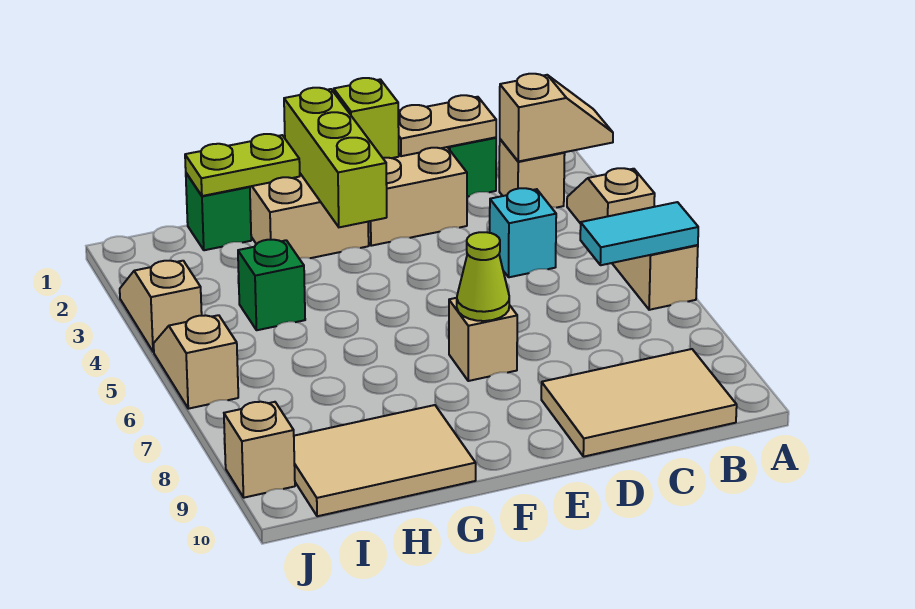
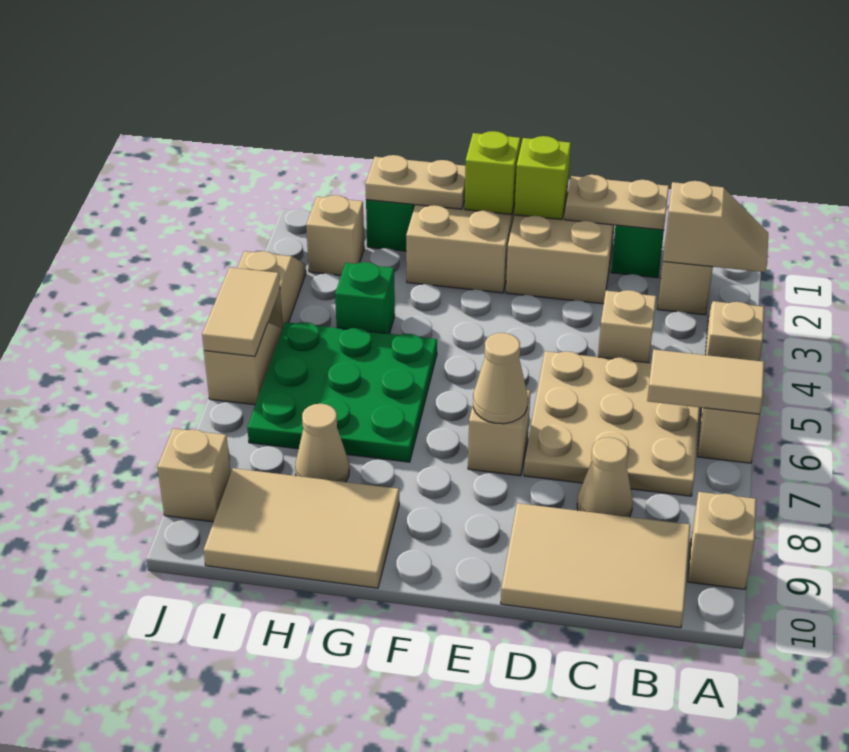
cyan tile A6:B6 level 2 -> tan tile A6:B6 level 2
none -> tan brick A9 level 1
none -> tan plate B5:D7 level 1
cyan brick C4 level 1 -> tan brick C4 level 1
none -> tan cone C8 level 1
lime cone E7 level 2 -> tan cone E7 level 2
lime brick F1:F3 level 2 -> lime brick F1 level 2
lime plate G1:H1 level 2 -> tan plate G1:H1 level 2
none -> green plate G5:I7 level 1
none -> tan cone H8 level 1
none -> tan brick I2 level 1
none -> tan tile J5:J6 level 2

